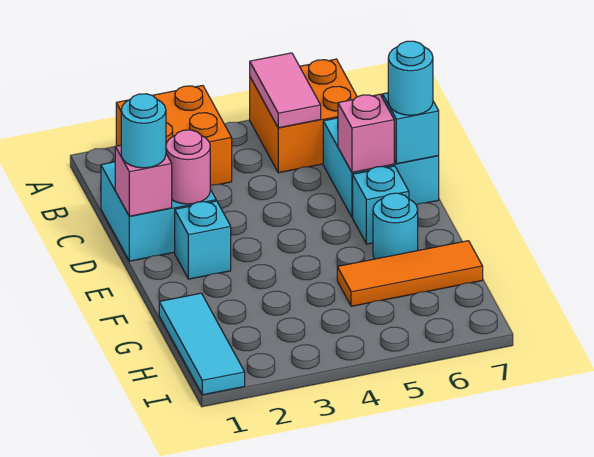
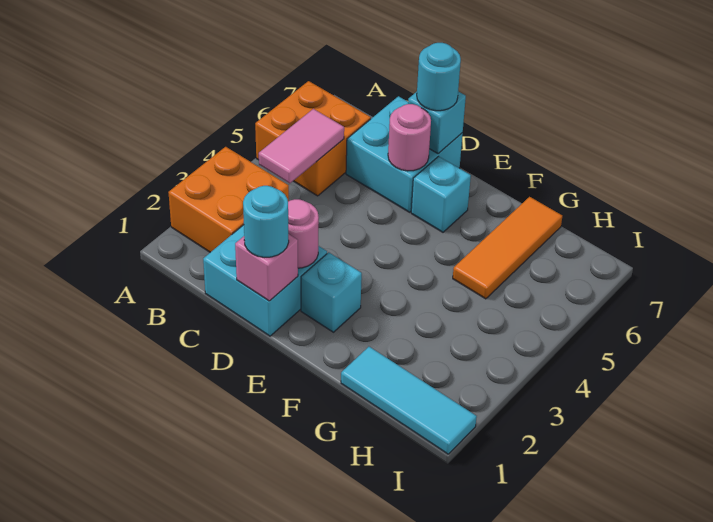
pink tile A5:B5 level 2 -> pink tile B4:B5 level 2
pink brick D6 level 2 -> pink round brick D6 level 2
cyan round brick F6 level 1 -> none

